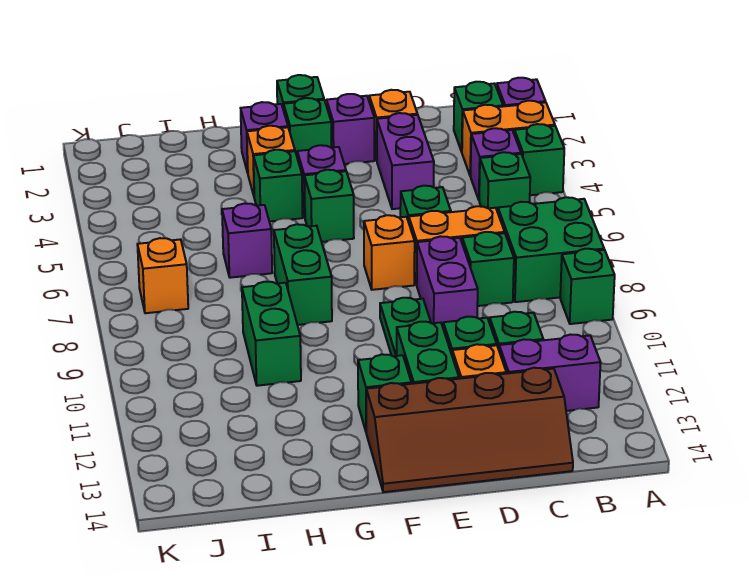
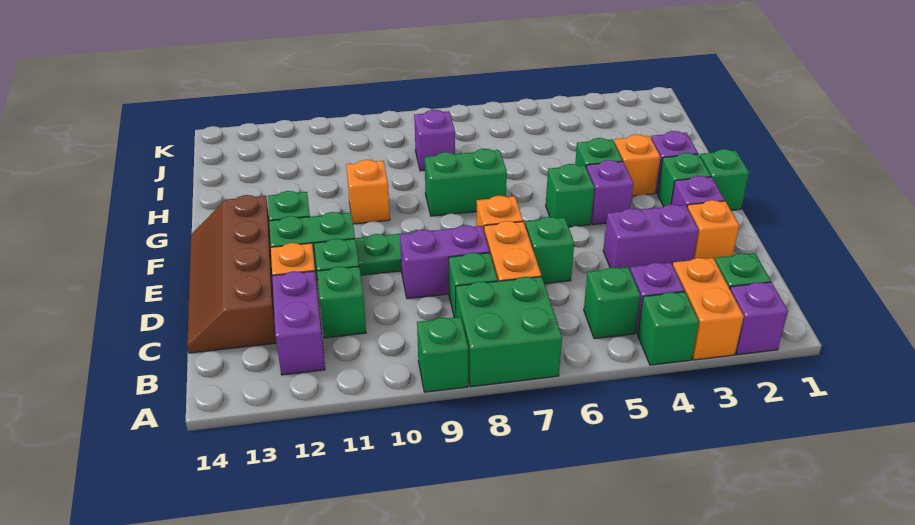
purple brick H6 level 1 -> purple brick I8 level 1
green brick H9:H10 level 1 -> none
orange brick J7 level 1 -> orange brick G10 level 1

